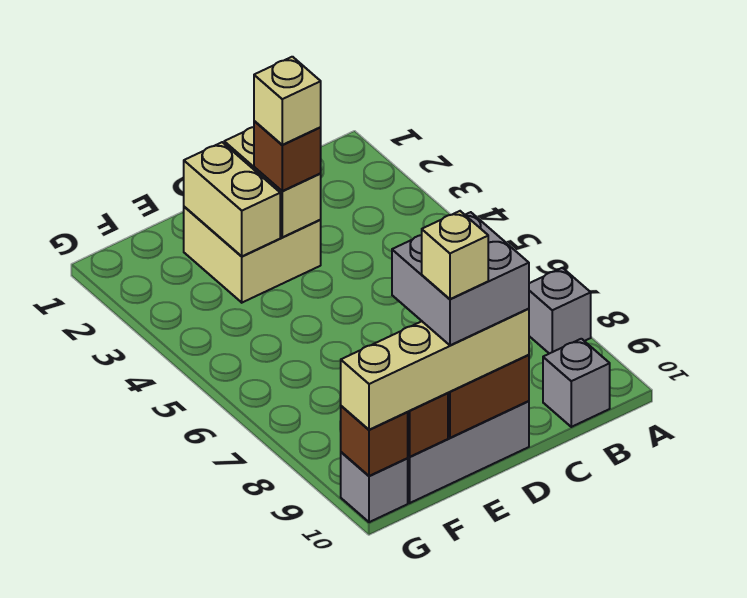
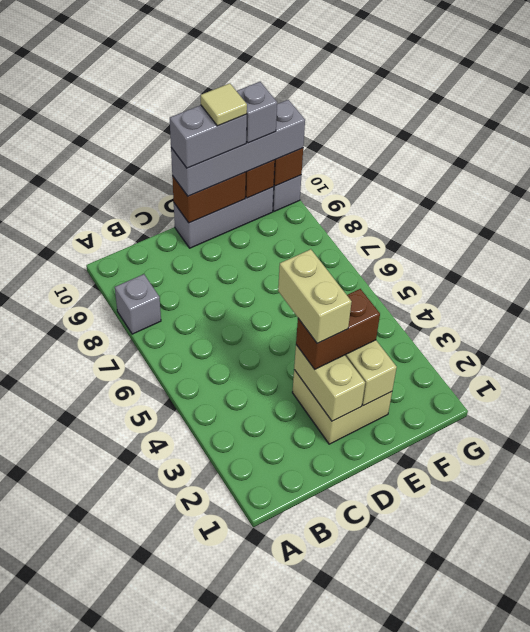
grey brick B10 level 1 -> grey brick F10 level 4
brown brick D3 level 3 -> brown brick D3:E3 level 3
tan brick D3 level 4 -> tan brick D3:D4 level 4
grey brick D9:E10 level 4 -> grey brick D10:E10 level 4
tan brick D10:G10 level 3 -> grey brick D10:G10 level 3
tan brick E10 level 5 -> tan tile E10 level 5

